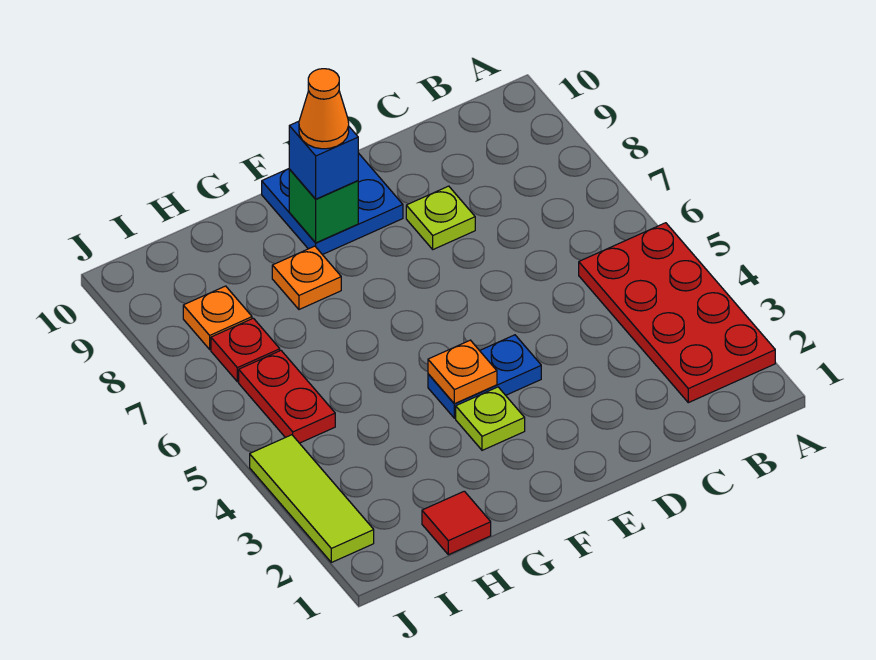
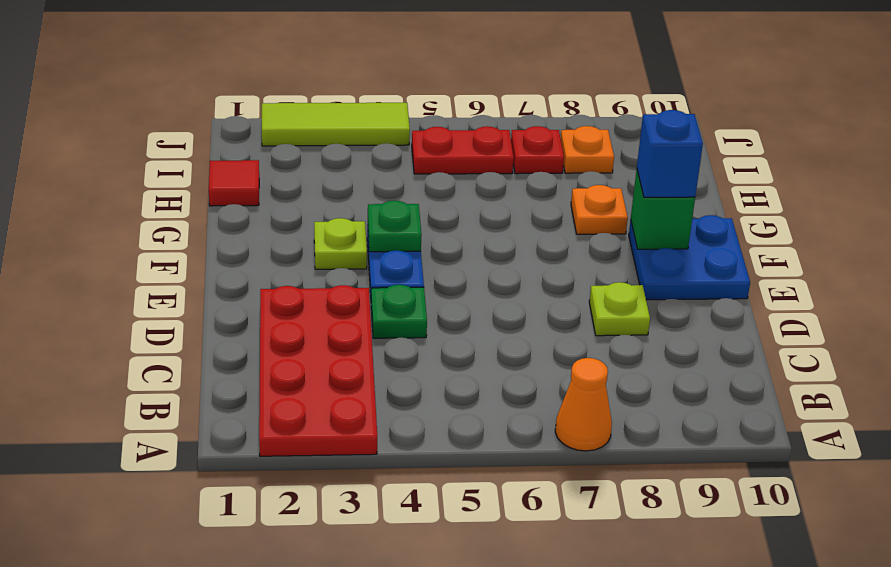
red plate A2:B5 level 1 -> red plate A2:D3 level 1
none -> green plate D4 level 1
orange plate F4 level 2 -> green plate F4 level 2
orange cone F9 level 4 -> orange cone A7 level 1

